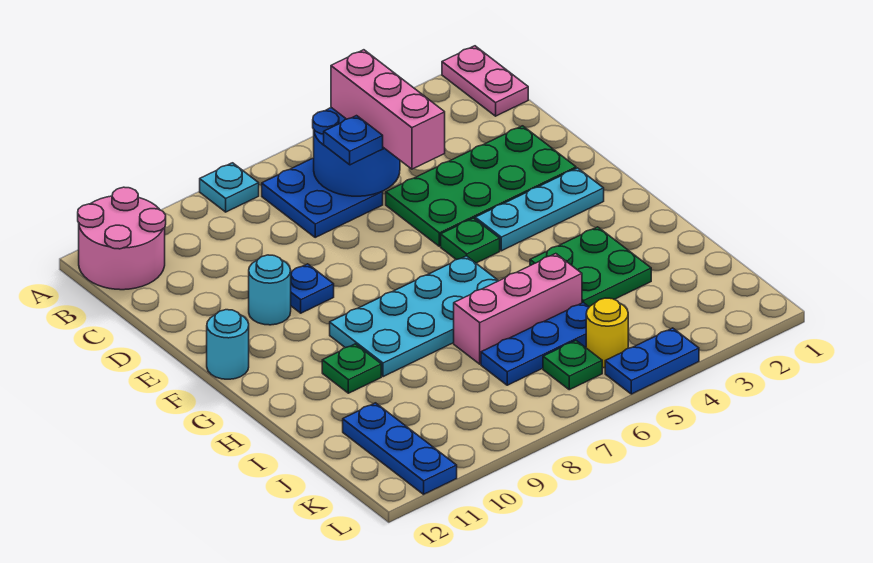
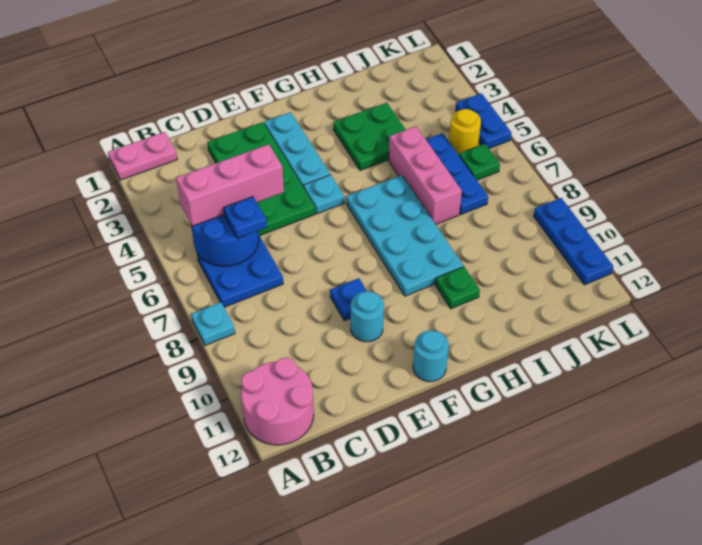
green plate F5 level 1 -> cyan plate F5 level 1
blue plate J11:L11 level 1 -> blue plate L9:L11 level 1

